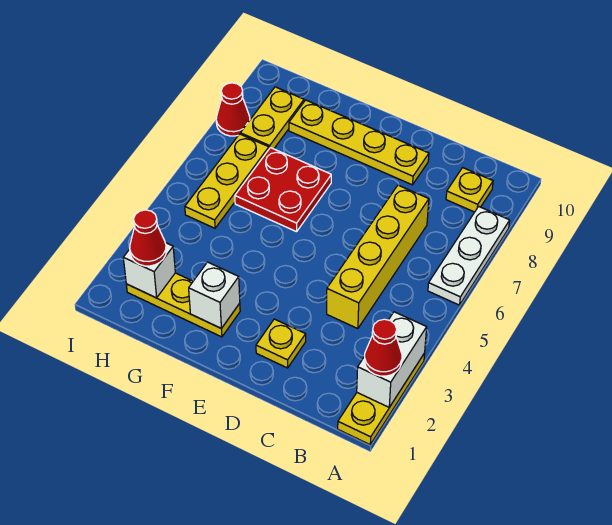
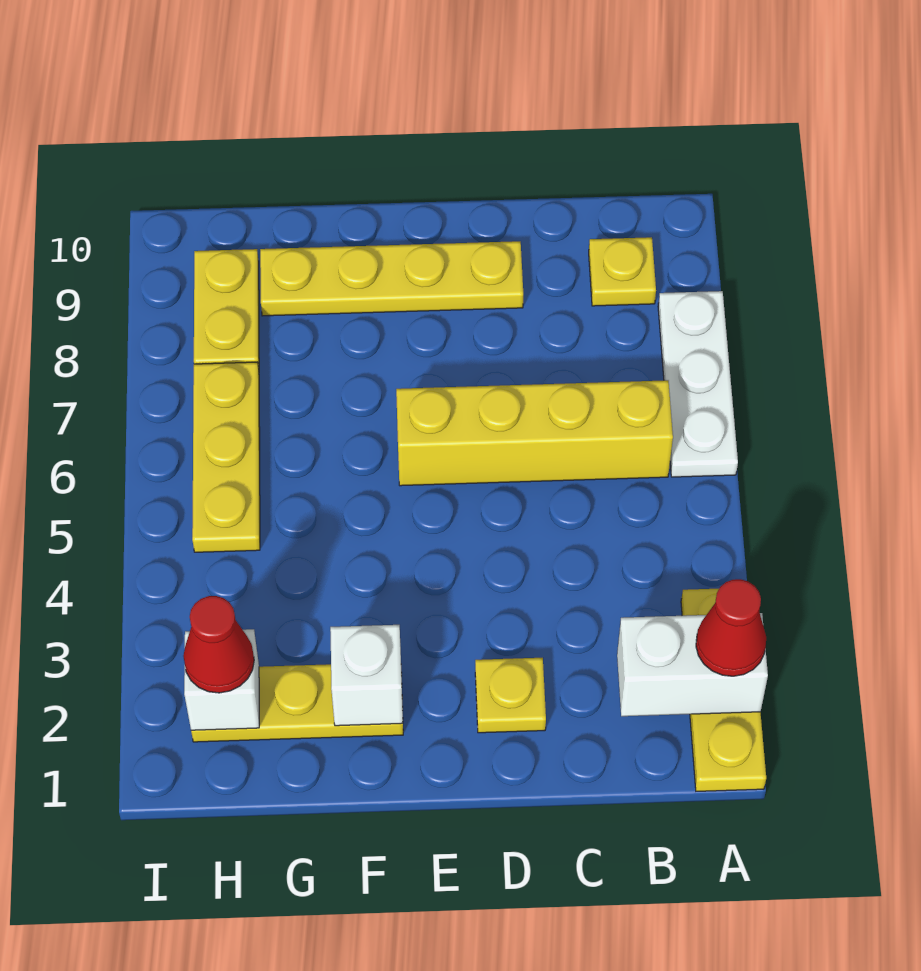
white brick A2:A3 level 2 -> white brick A2:B2 level 2
yellow brick C4:C7 level 1 -> yellow brick B6:E6 level 1
red plate F6:G7 level 1 -> none
red cone I8 level 1 -> none

